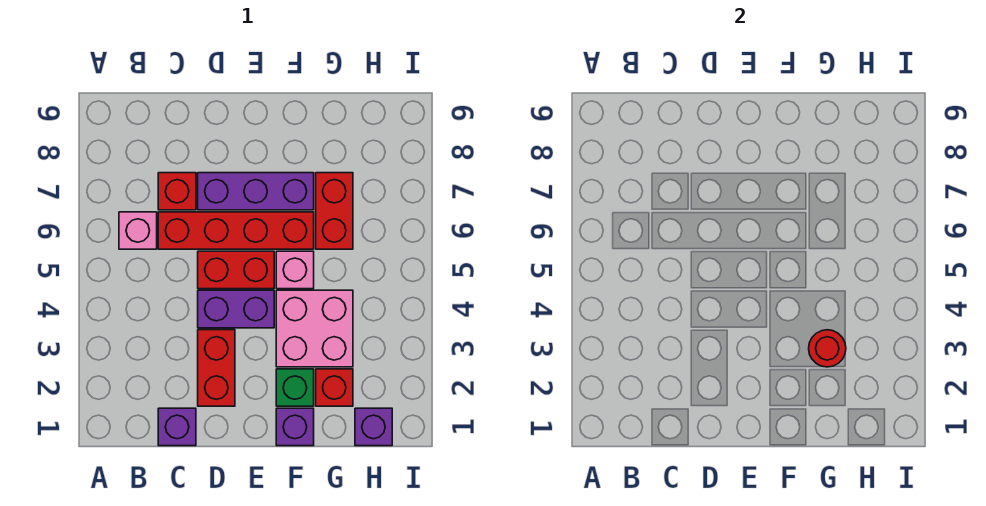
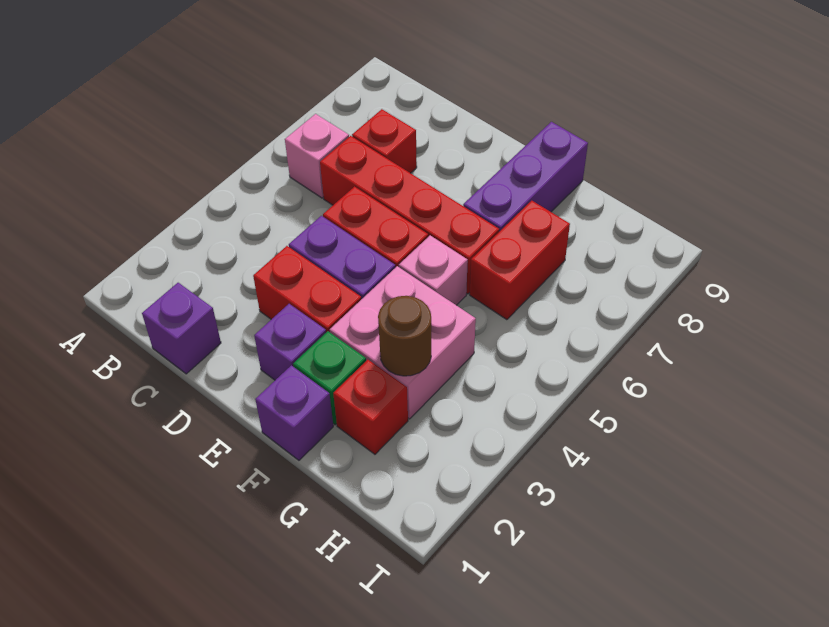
red brick D2:D3 level 1 -> red brick D3:E3 level 1
purple brick D7:F7 level 1 -> purple brick F7:F9 level 1
red round brick G3 level 2 -> brown round brick G3 level 2
purple brick H1 level 1 -> purple brick E2 level 1

